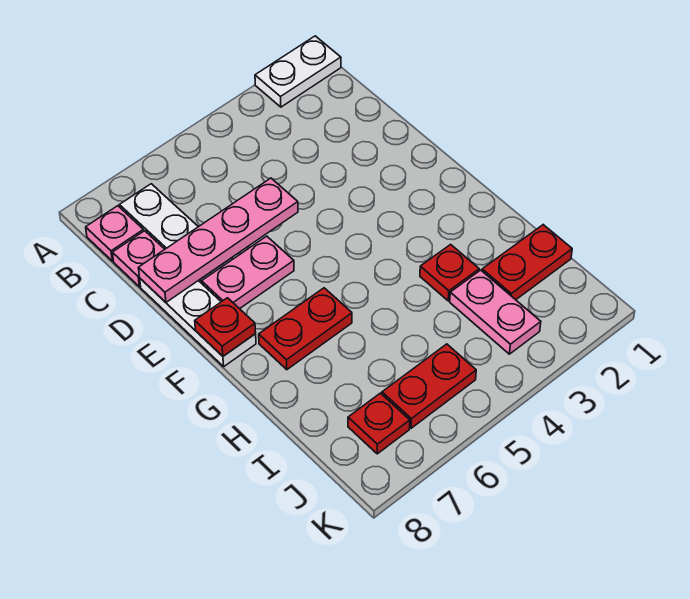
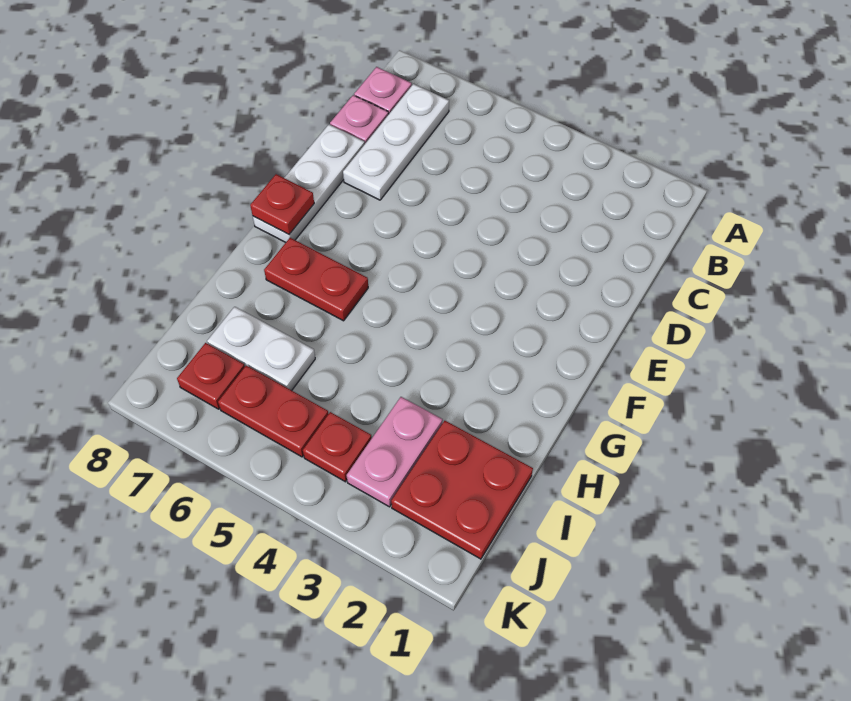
white plate A1:A2 level 1 -> white plate I6:I7 level 1
pink plate D5:D8 level 2 -> none
pink plate E6:E7 level 1 -> none
red plate H3 level 1 -> red plate J4 level 1
red plate I1:I2 level 1 -> red plate I1:J2 level 1

